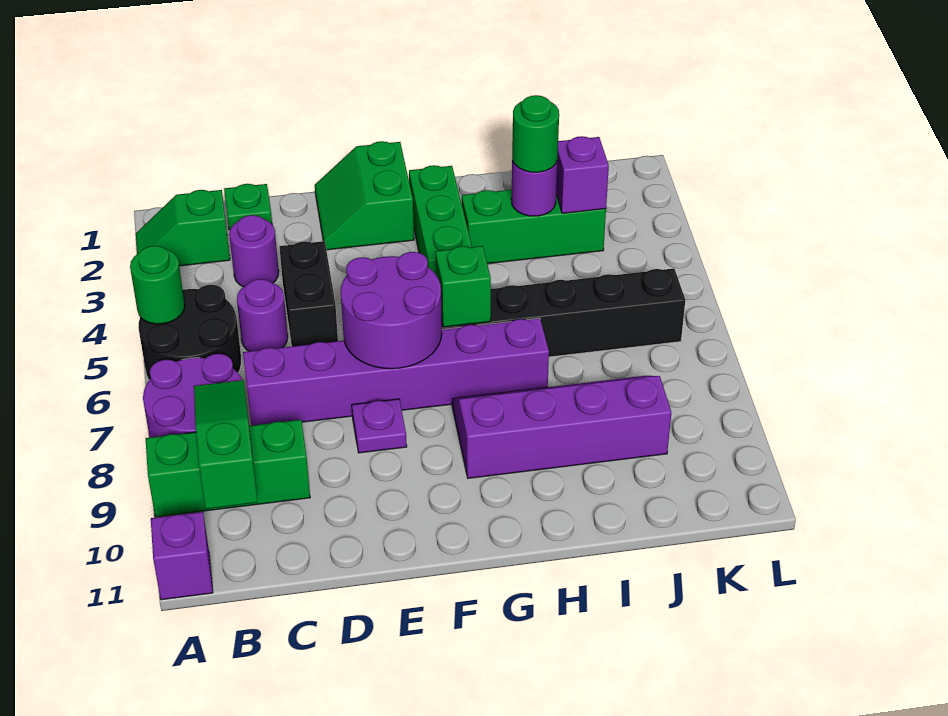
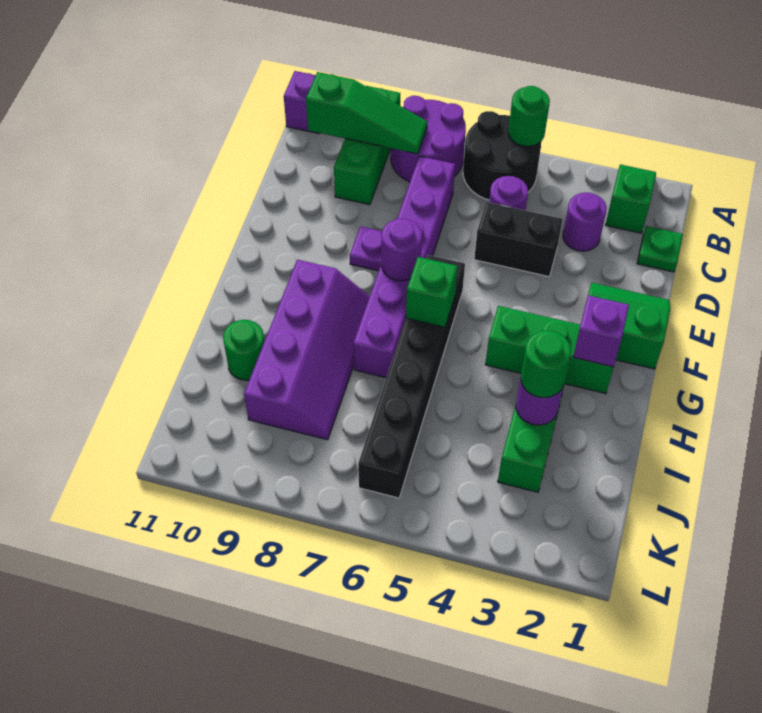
purple round brick E6:F7 level 2 -> purple round brick F7 level 2
none -> green round brick I10 level 1
purple brick J3 level 2 -> purple brick G2 level 2

